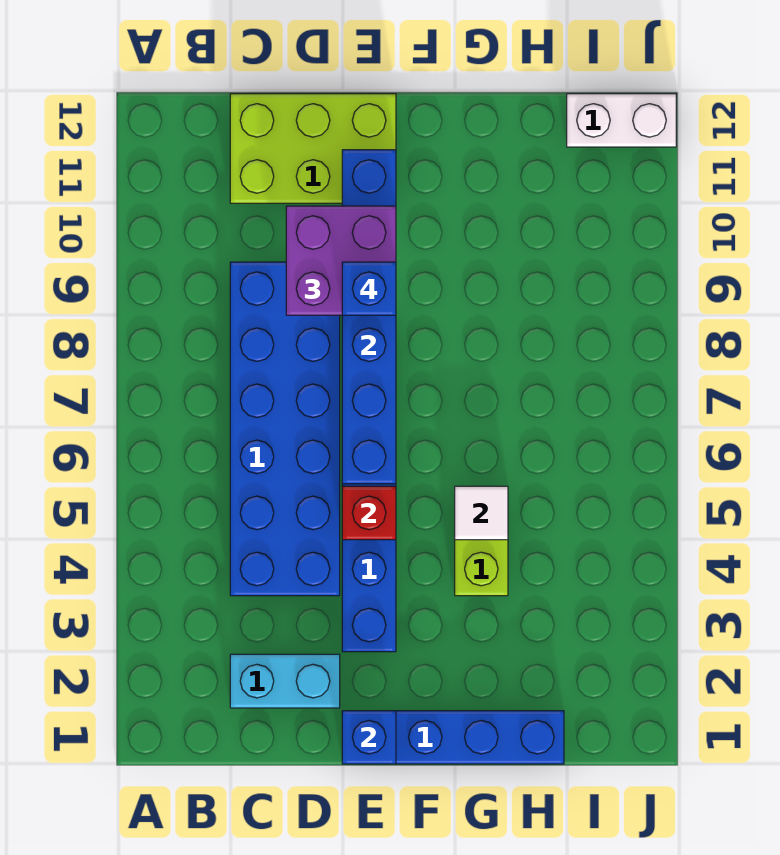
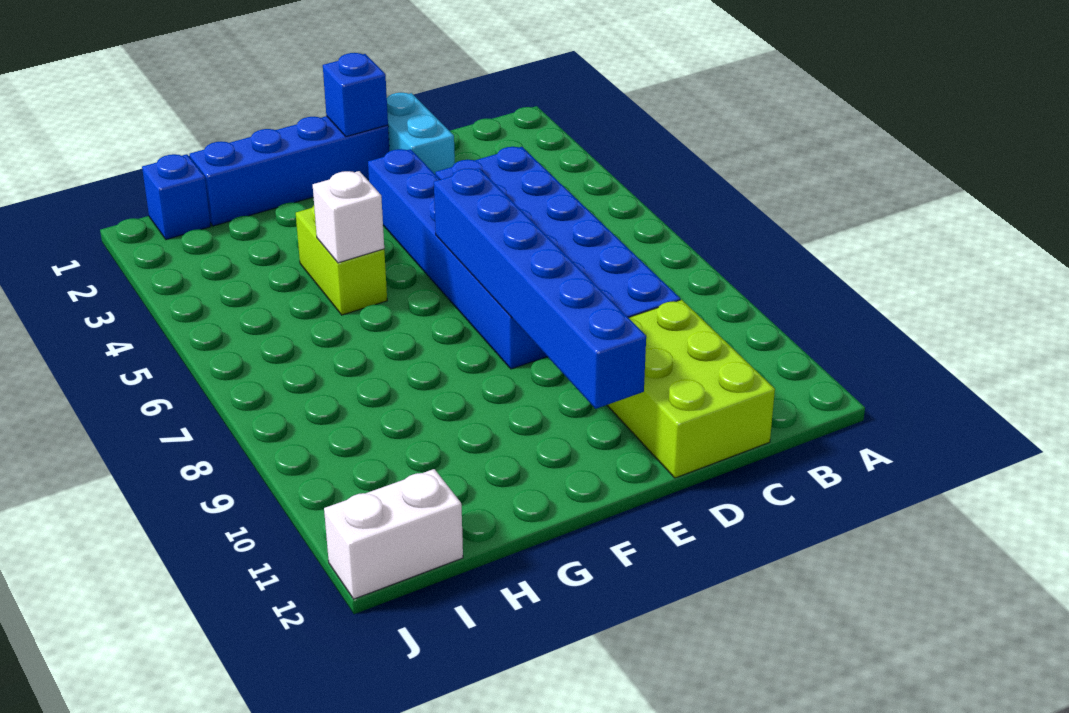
cyan brick C2:D2 level 1 -> cyan brick D1:D2 level 1
lime brick C11:E12 level 1 -> lime brick C10:D12 level 1
purple brick D9:E10 level 3 -> none
red brick E5 level 2 -> none
blue brick E9 level 4 -> blue brick I1 level 1
white tile G5 level 2 -> white brick G5 level 2

